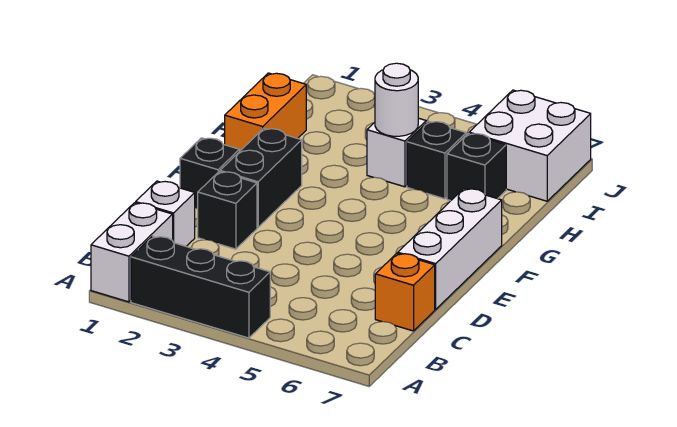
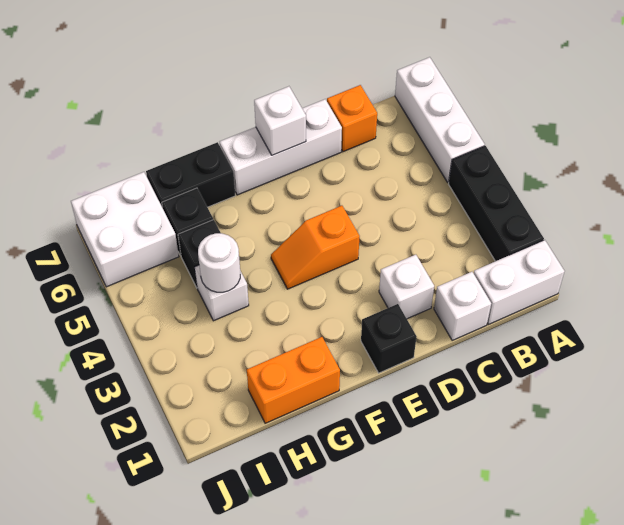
none -> white brick A5:A7 level 1
black brick D2 level 1 -> white brick D2 level 1
black brick E2:F2 level 1 -> black brick G7:H7 level 1
none -> orange slope E4:F4 level 1 top E
none -> white brick E7 level 2

